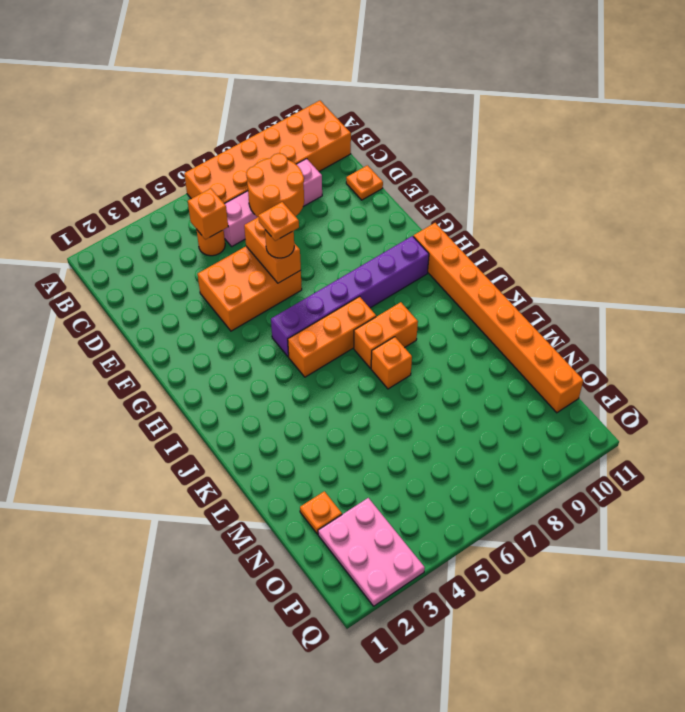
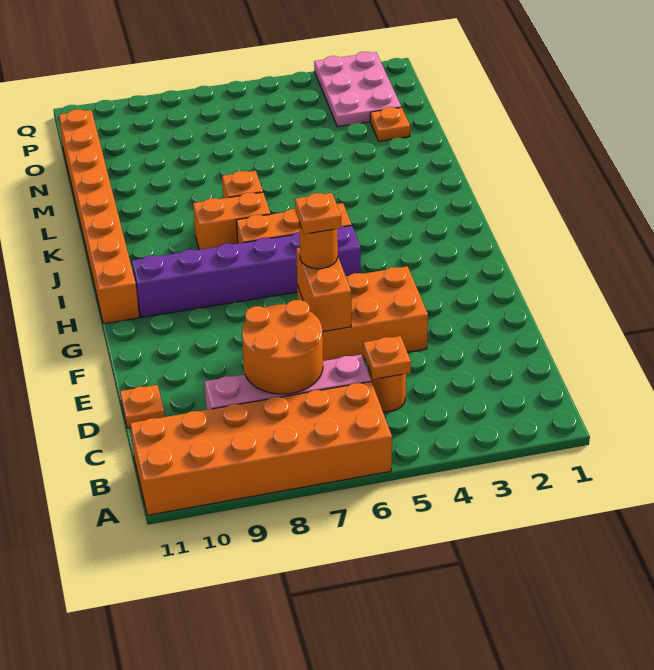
orange brick C5 level 2 -> orange plate C5 level 2

